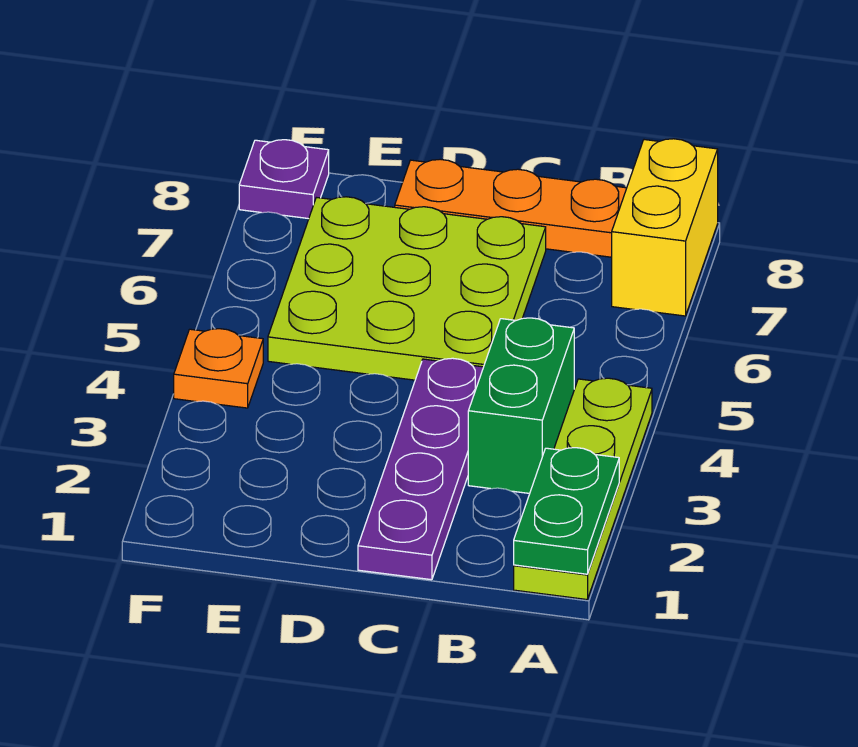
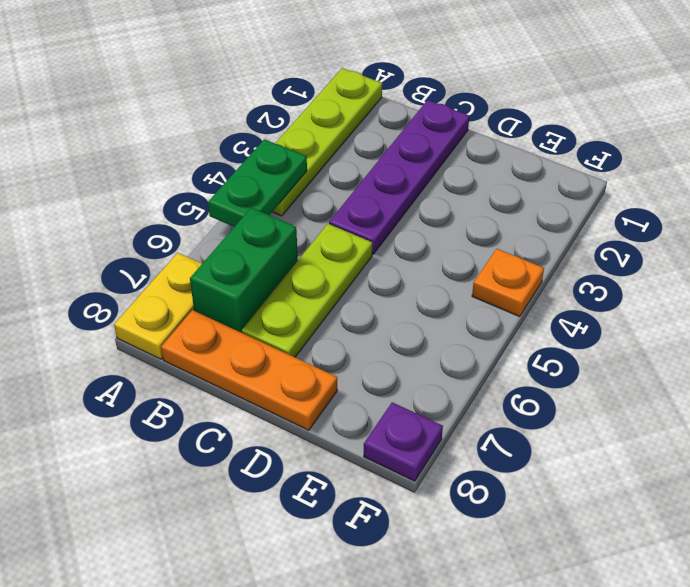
green plate A1:A2 level 2 -> green plate A4:A5 level 2
yellow brick A7:A8 level 1 -> yellow plate A7:A8 level 1
green brick B3:B4 level 1 -> green brick B6:B7 level 1
lime plate C5:E7 level 1 -> lime plate C5:C7 level 1

